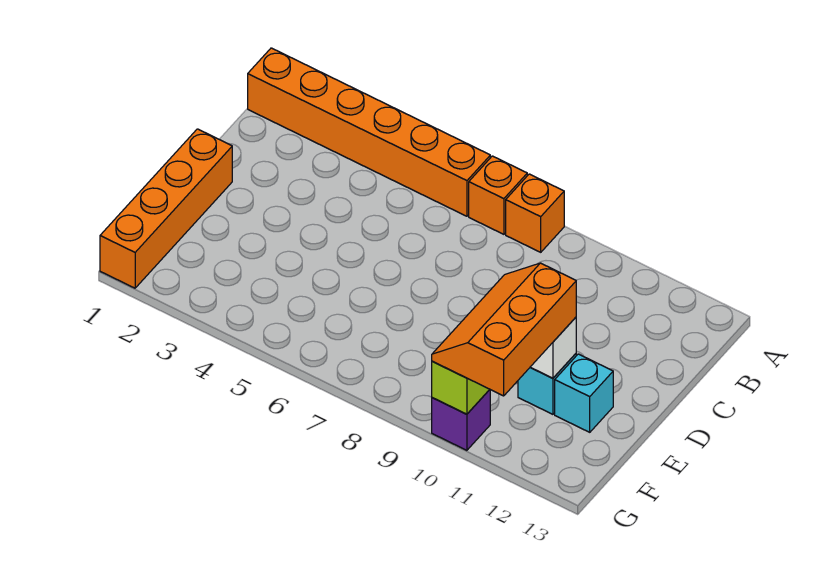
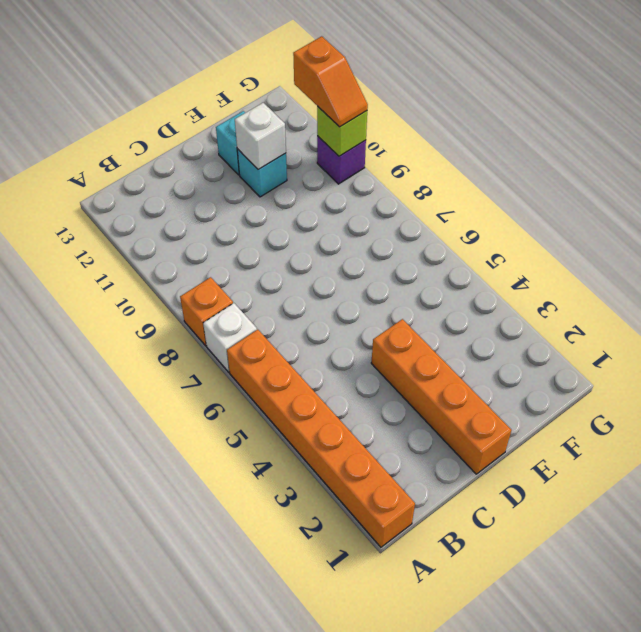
orange brick A7 level 1 -> white brick A7 level 1
orange brick D1:G1 level 1 -> orange brick D1:D4 level 1
orange slope E10:G11 level 3 top 11 -> orange slope G10:G11 level 3 top 11

